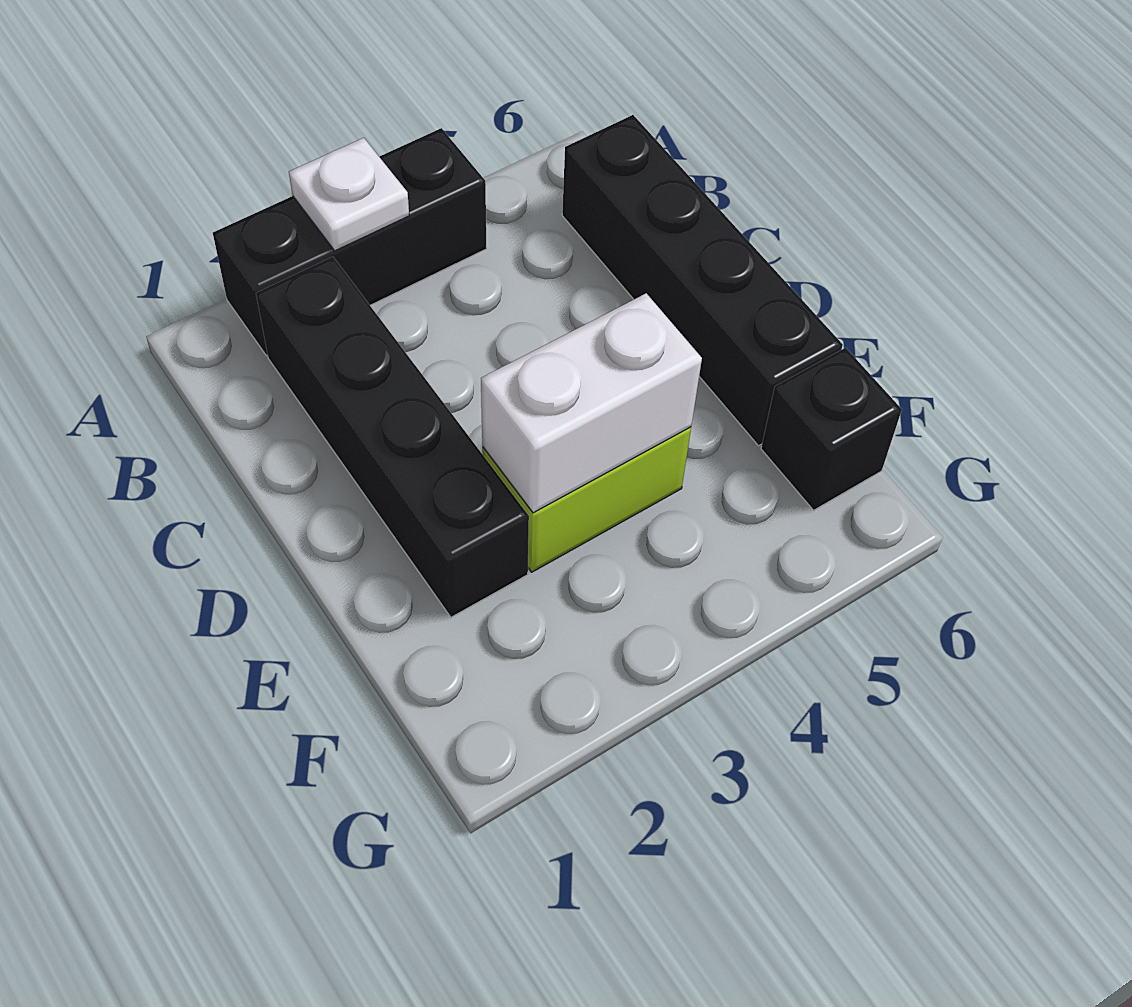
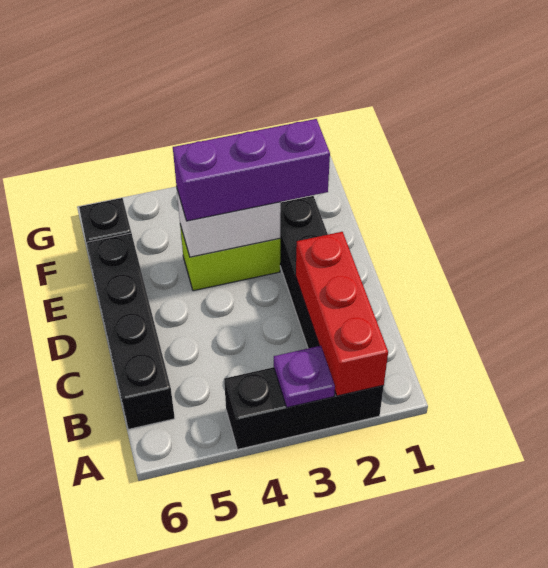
none -> red brick A2:C2 level 2
white plate A3 level 2 -> purple plate A3 level 2
none -> purple brick E2:E4 level 3

